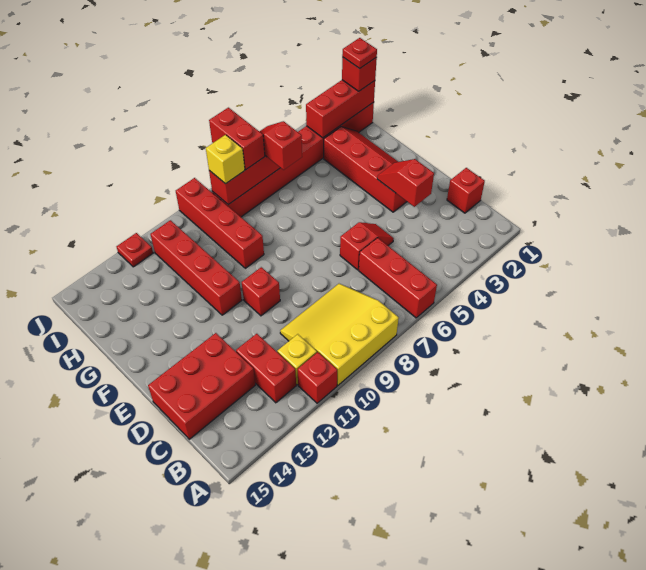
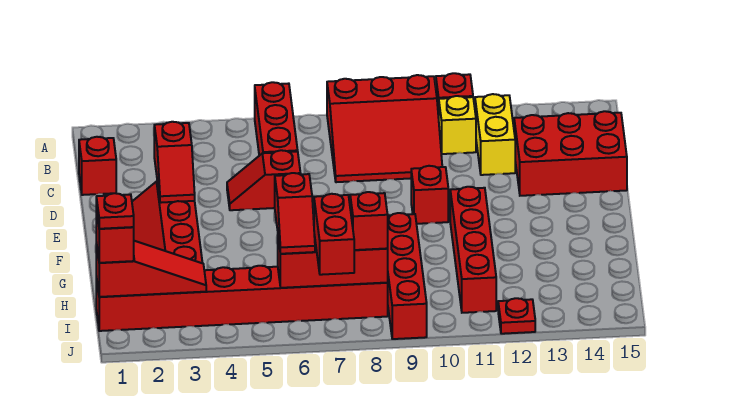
yellow slope A8:C10 level 1 top A -> red slope A8:C10 level 1 top A
red brick B12:C12 level 1 -> yellow brick B12:C12 level 1
red brick I1:I3 level 2 -> red slope I1:I3 level 2 top 1
yellow brick I8 level 3 -> red brick I8 level 3

